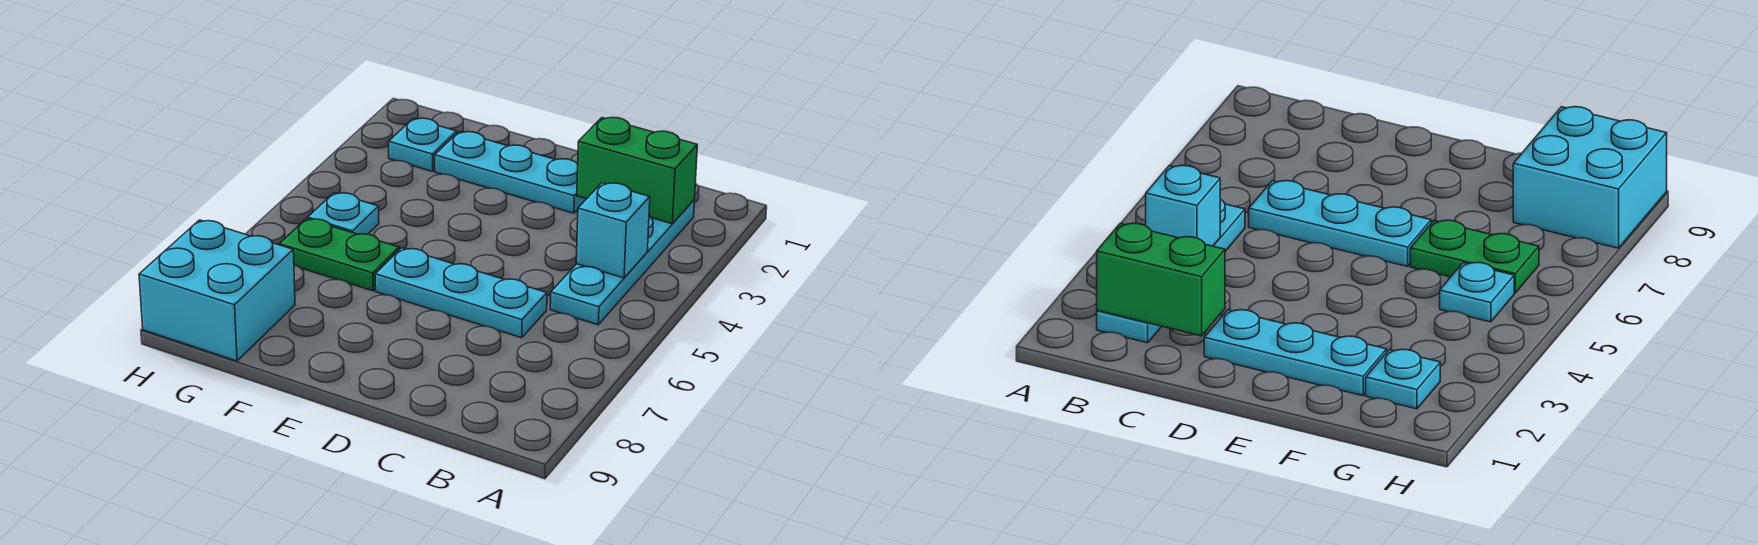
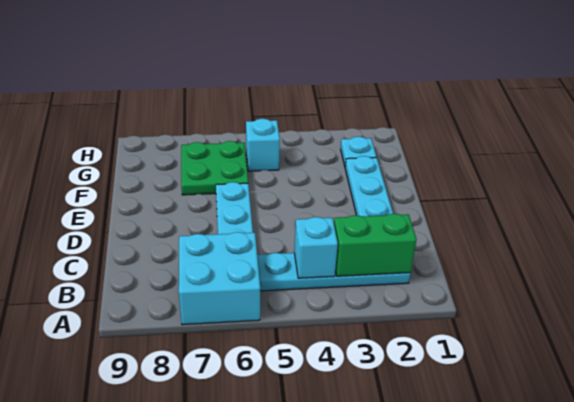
green brick B2:C2 level 2 -> green brick B2:B3 level 2
green plate F6:G6 level 1 -> green plate F6:G7 level 1
cyan plate G5 level 1 -> cyan brick G5 level 1
cyan brick G8:H9 level 1 -> cyan brick A6:B7 level 1

